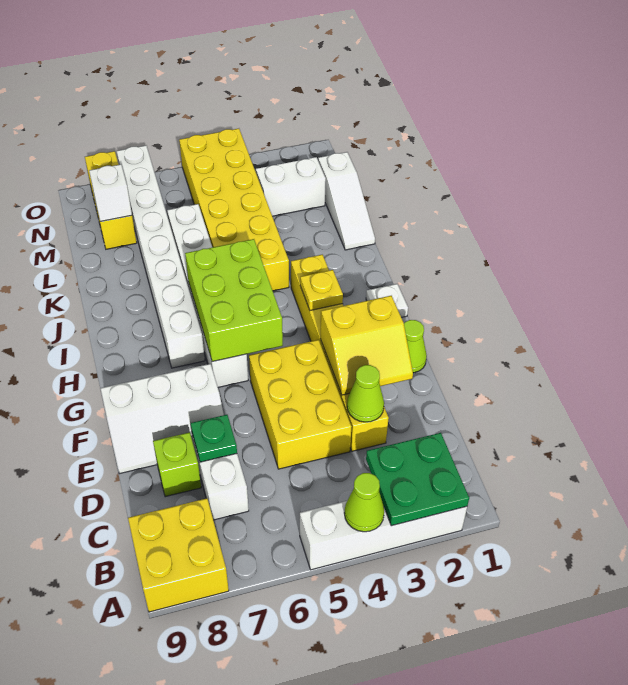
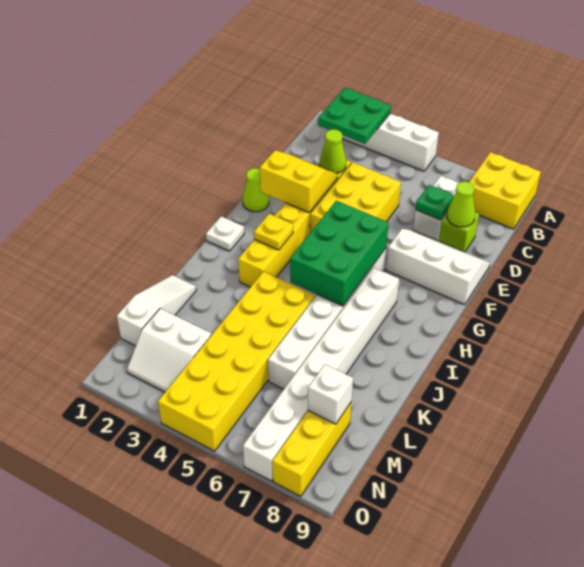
lime cone A4 level 2 -> lime cone D8 level 2
lime brick G5:I6 level 2 -> green brick G5:I6 level 2

